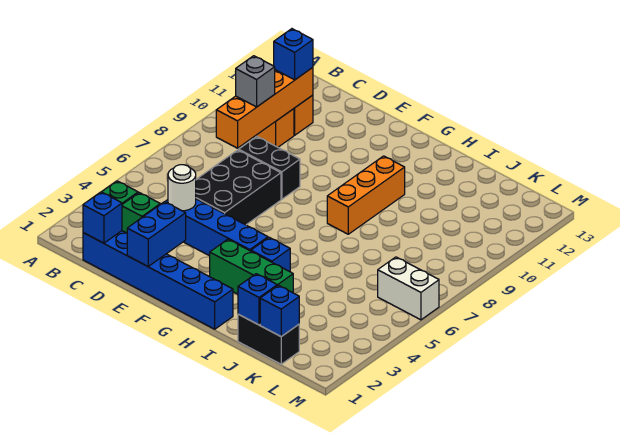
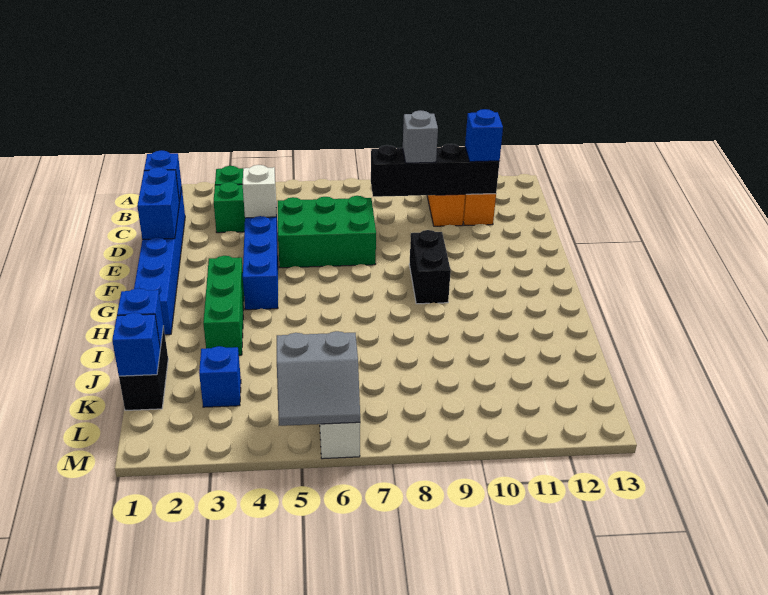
orange brick C8:C11 level 2 -> black brick C8:C11 level 2
white round brick D4 level 2 -> white brick D4 level 2
black brick D5:E7 level 1 -> green brick D5:E7 level 1
black brick D8:E8 level 1 -> black brick F9:G9 level 1
blue brick E1:E2 level 2 -> blue brick D1:E1 level 2
blue brick H4 level 1 -> blue brick K3 level 1
orange brick H8:H10 level 1 -> none
none -> grey slope L5:M6 level 2 top L

